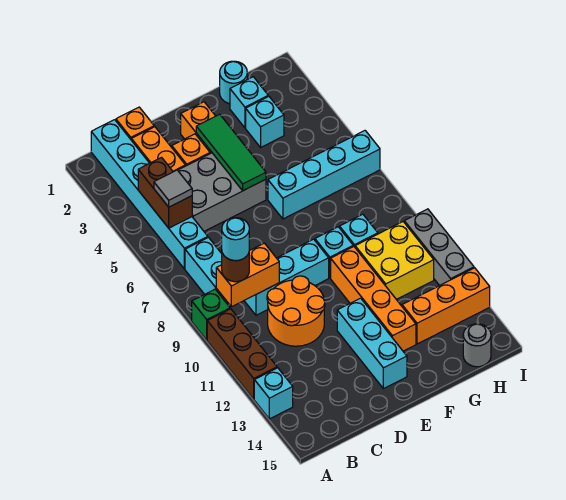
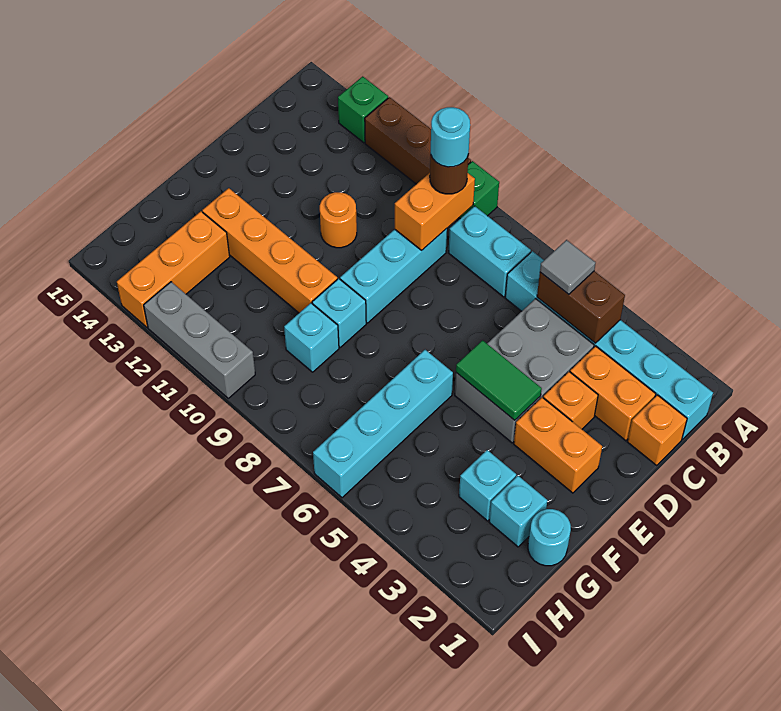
cyan brick A13 level 1 -> green brick A13 level 1
orange round brick C10:D11 level 1 -> orange round brick D11 level 1
green tile E3:E5 level 2 -> green tile E4:E5 level 2
cyan brick E12:E14 level 1 -> none
yellow brick G10:H11 level 1 -> none
grey round brick H15 level 1 -> none

